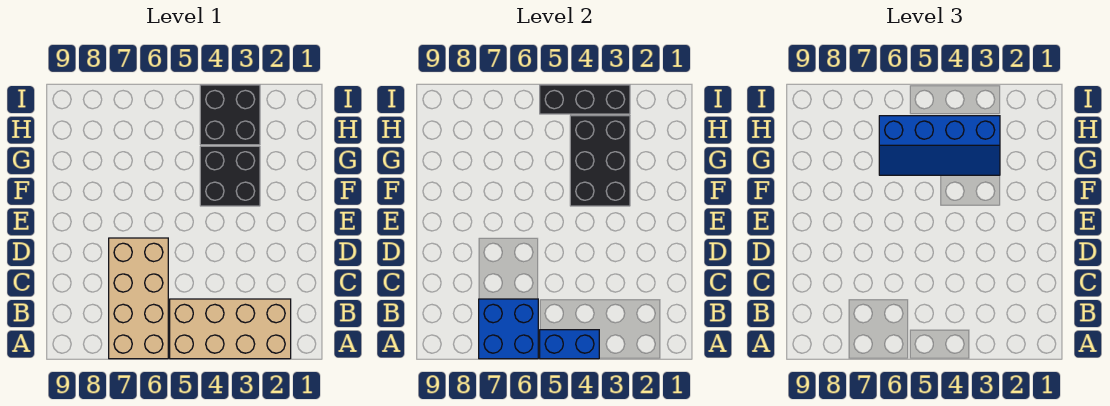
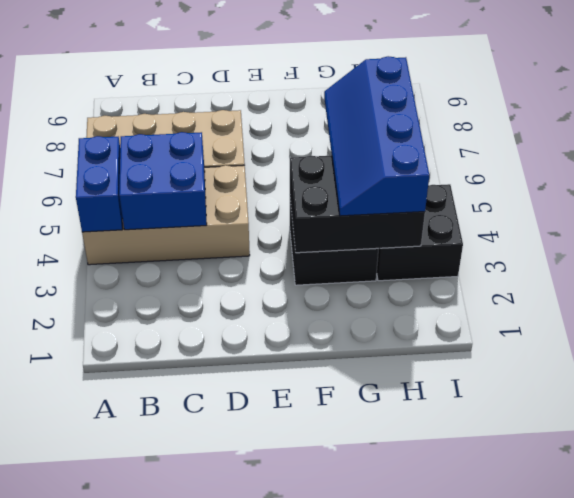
tan brick A2:B5 level 1 -> tan brick A4:D5 level 1
blue brick A6:B7 level 2 -> blue brick B4:C5 level 2
black brick I3:I5 level 2 -> none

